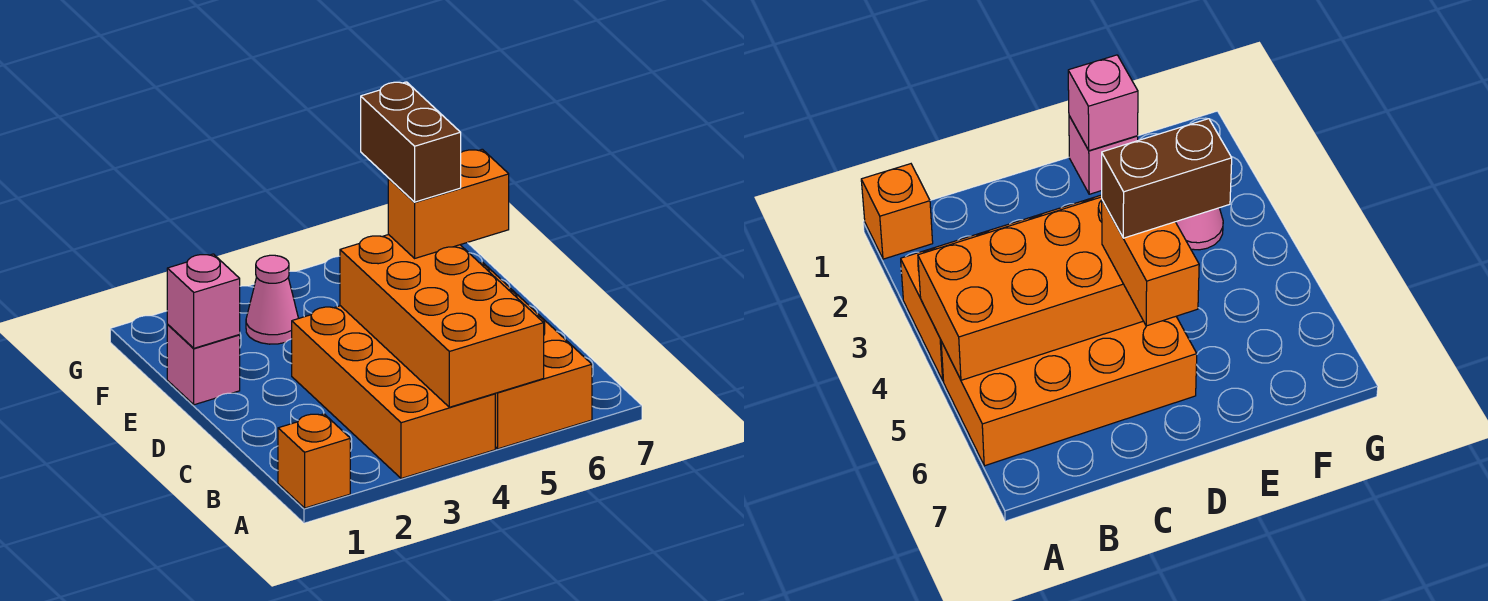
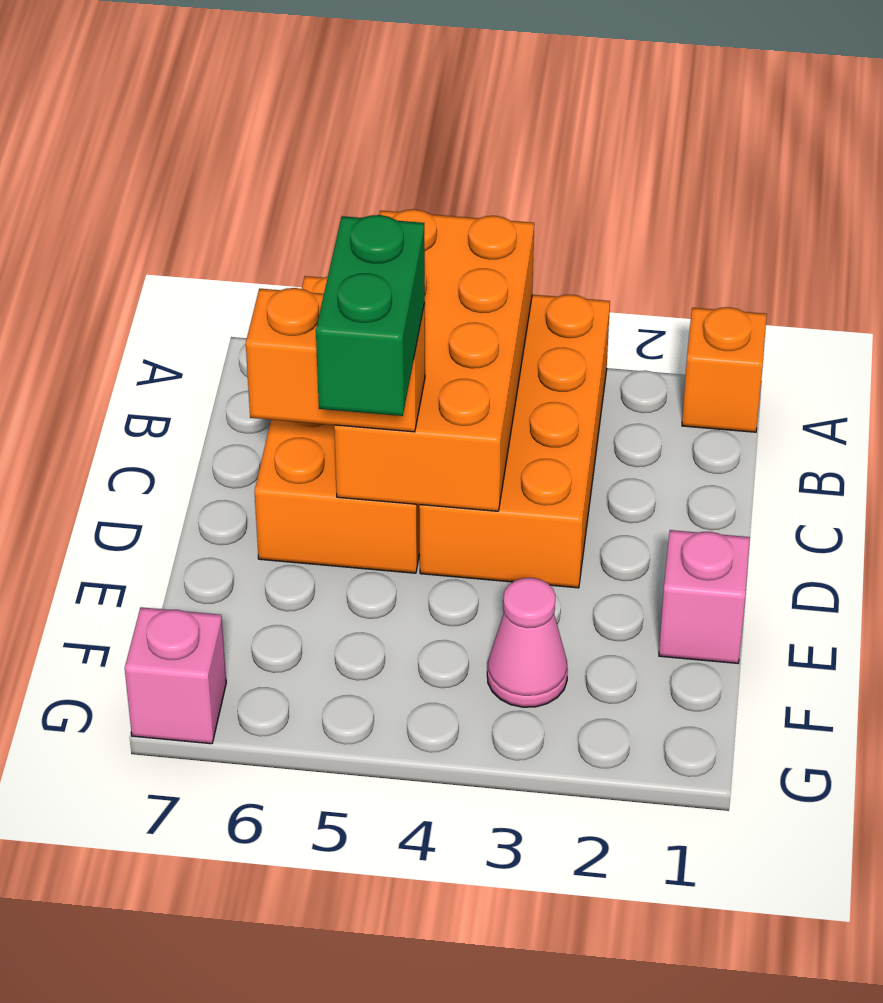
brown brick D5:E5 level 4 -> green brick D5:E5 level 4
pink brick E1 level 2 -> pink brick G7 level 1

